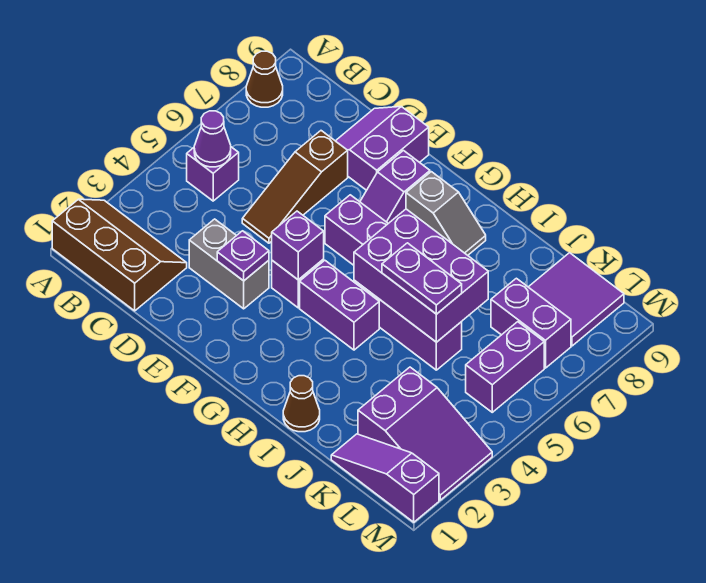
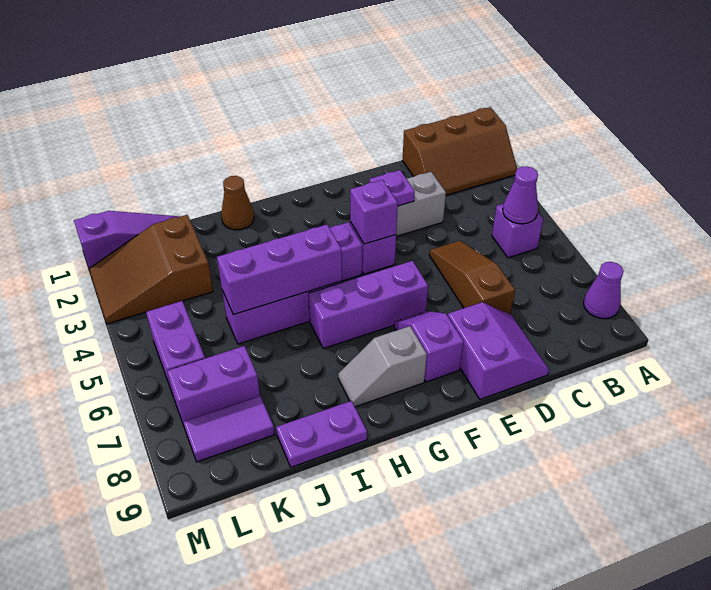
brown cone A8 level 1 -> purple cone A8 level 1
purple brick H5:J6 level 2 -> purple brick H5:J5 level 2
purple plate I5:J5 level 3 -> purple plate I9:J9 level 1
purple slope K2:M3 level 1 top K -> brown slope K2:M3 level 1 top K
purple tile K8:L9 level 1 -> purple tile K8:L8 level 1

